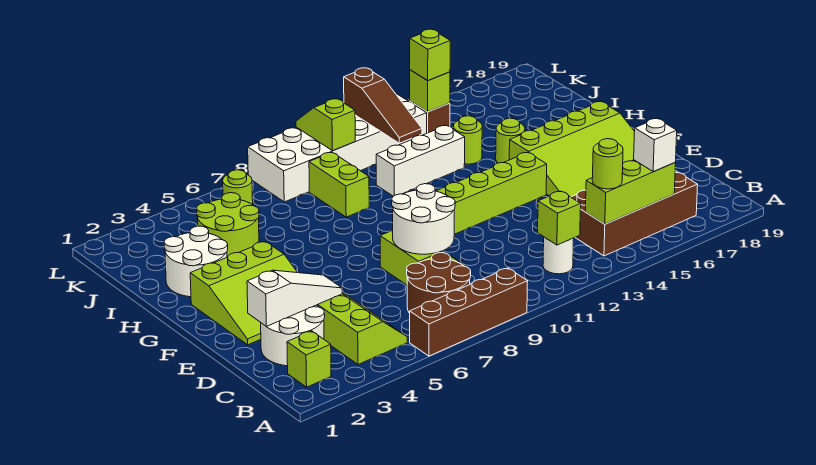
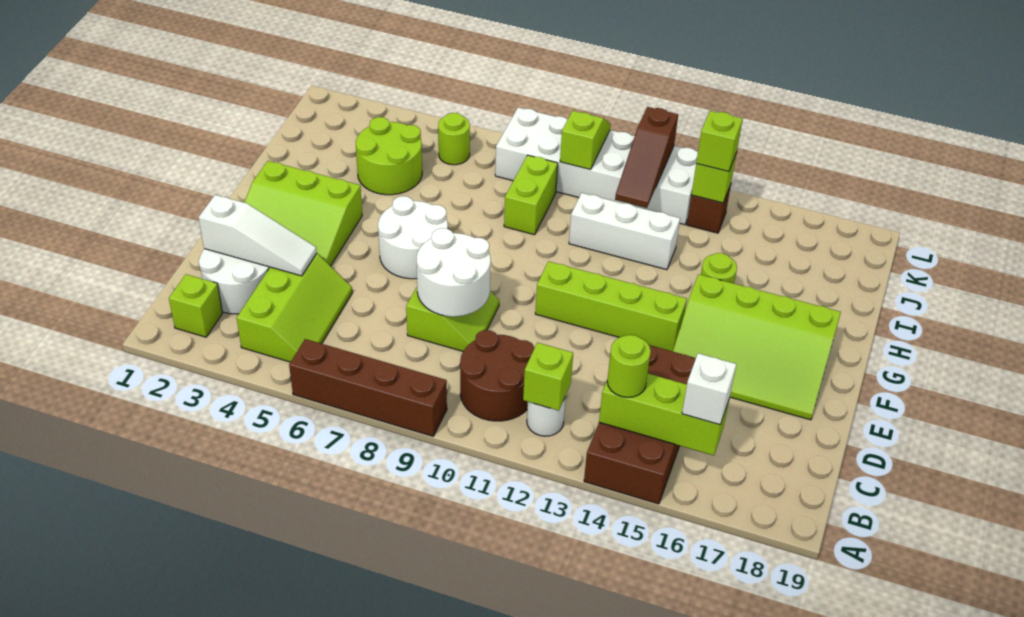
brown round brick B7:C8 level 1 -> brown round brick B10:C11 level 1
brown brick B14:C17 level 1 -> brown brick A14:D15 level 1
white round brick H2:I3 level 1 -> white round brick F6:G7 level 1
lime round brick I14 level 1 -> none

